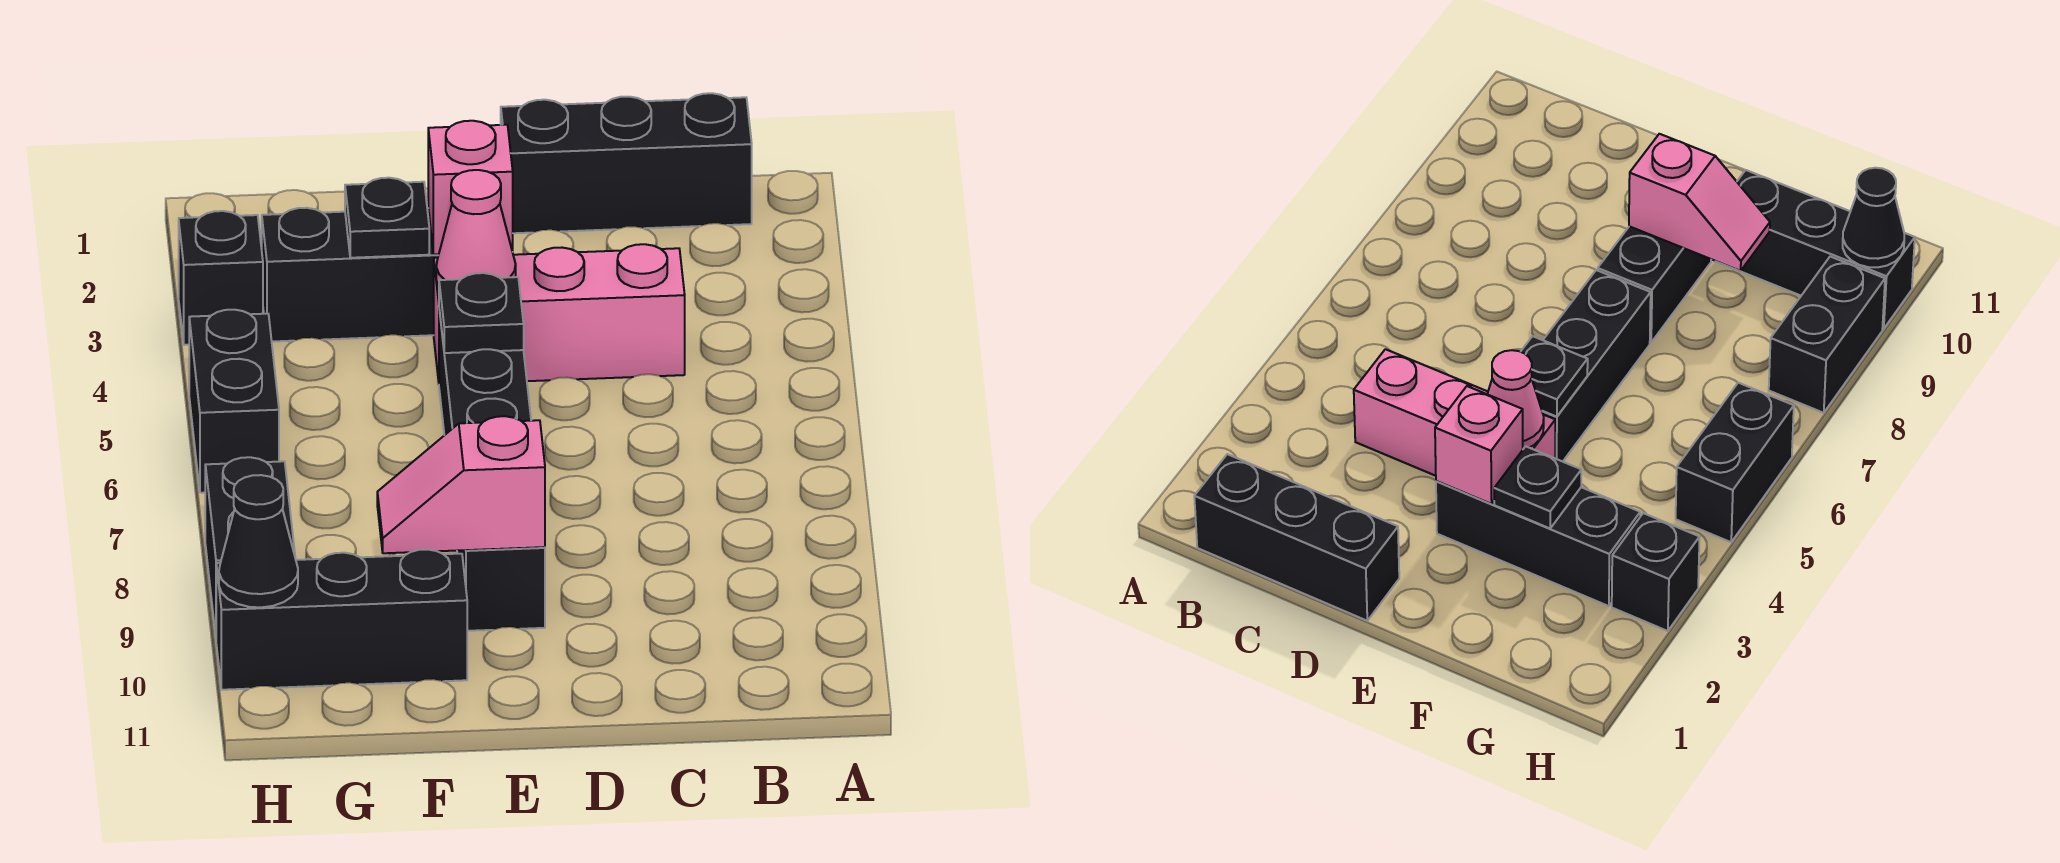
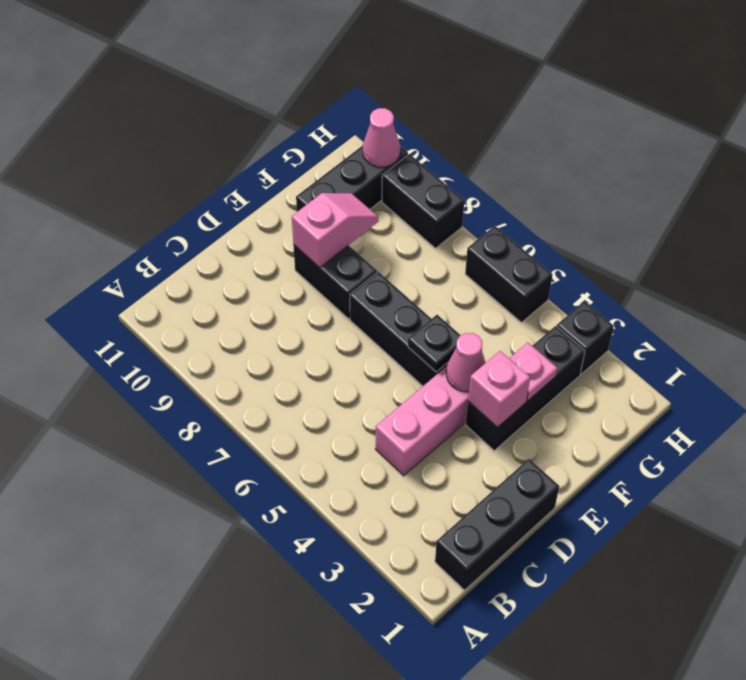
black plate F3 level 2 -> pink plate F3 level 2
black cone H10 level 2 -> pink cone H10 level 2

